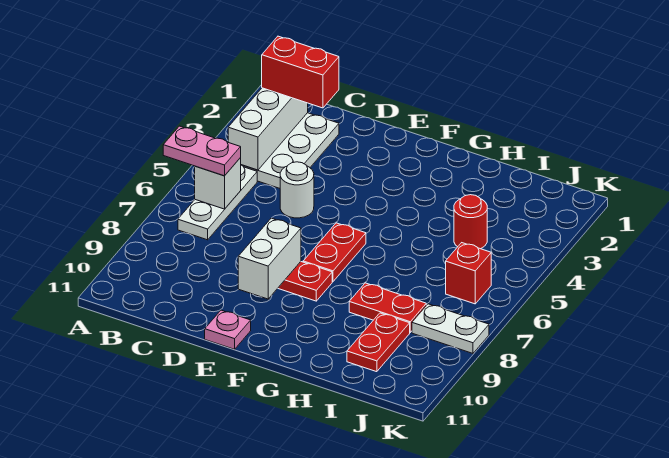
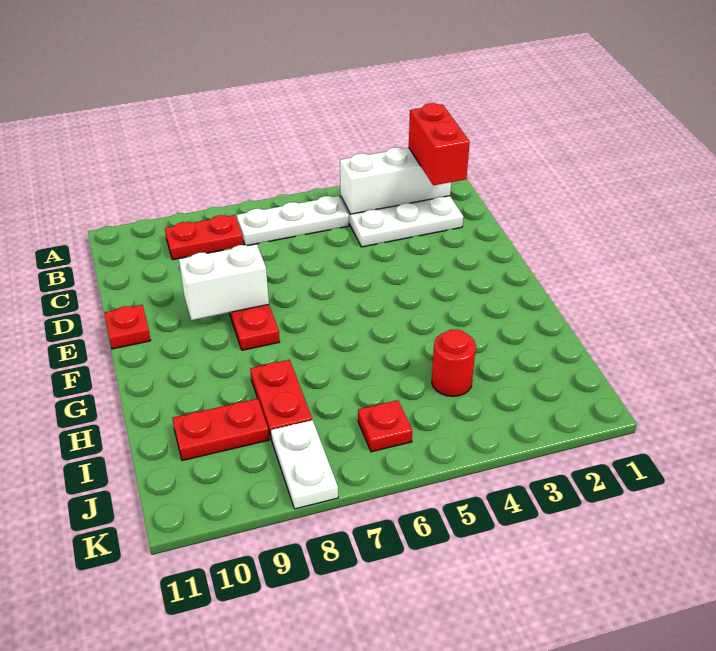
pink plate A6:B6 level 3 -> none
white brick B6 level 2 -> none
white round brick D5 level 1 -> none
pink plate E11 level 1 -> red plate E11 level 1
red plate F6:F7 level 1 -> red plate B8:B9 level 1
red brick J6 level 1 -> red plate J6 level 1

